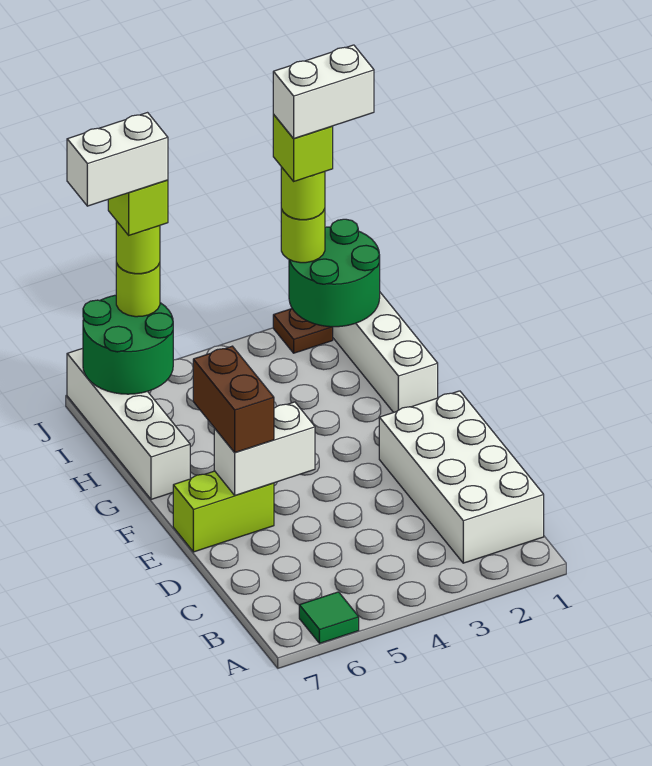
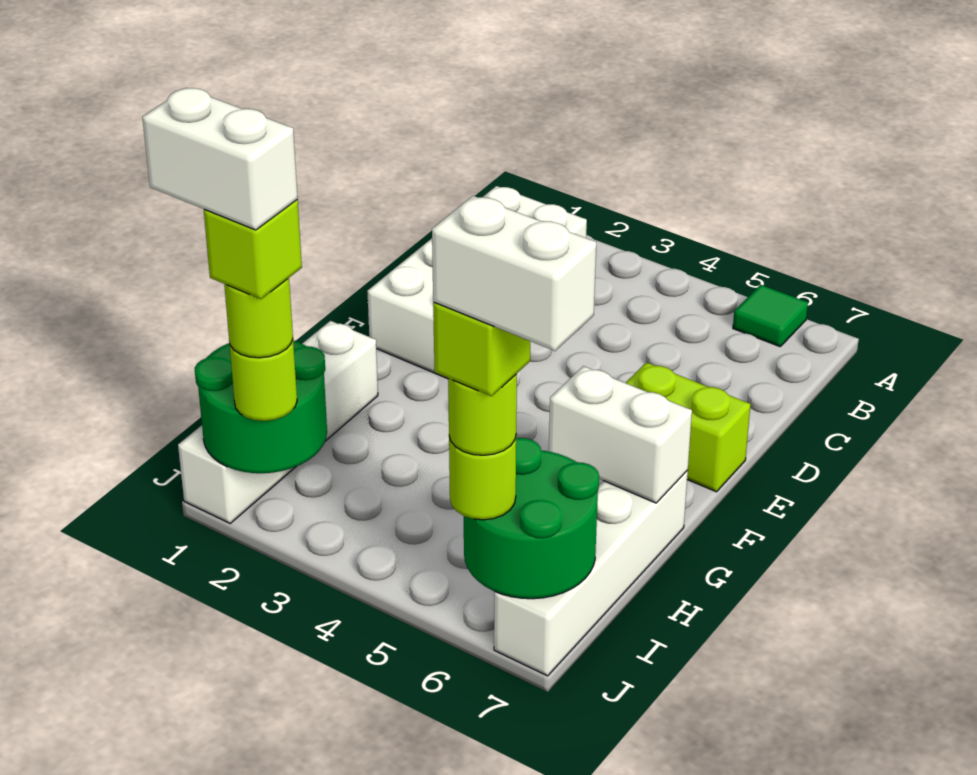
white brick E5:E6 level 2 -> white brick G6:G7 level 2
brown brick E6:F6 level 3 -> none
brown plate J2 level 1 -> none

